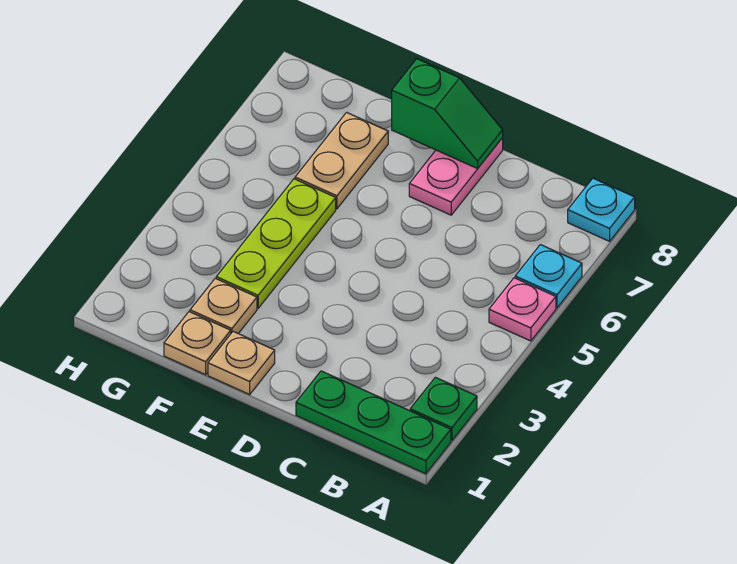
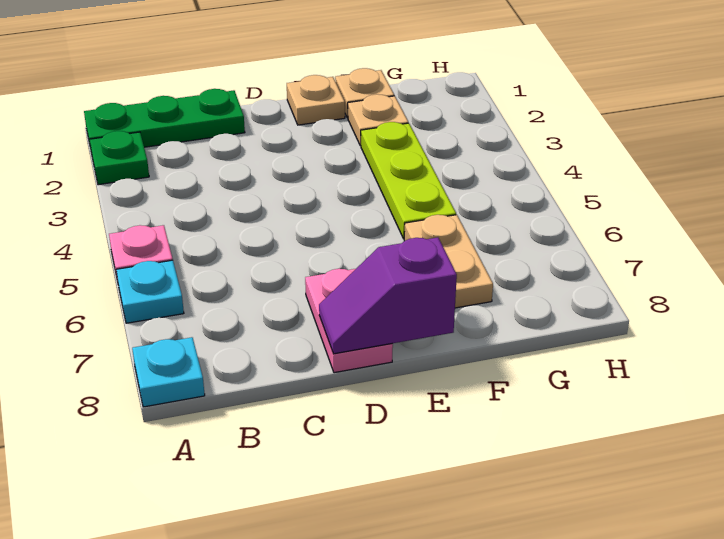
green slope D8:E8 level 2 top E -> purple slope D8:E8 level 2 top E

